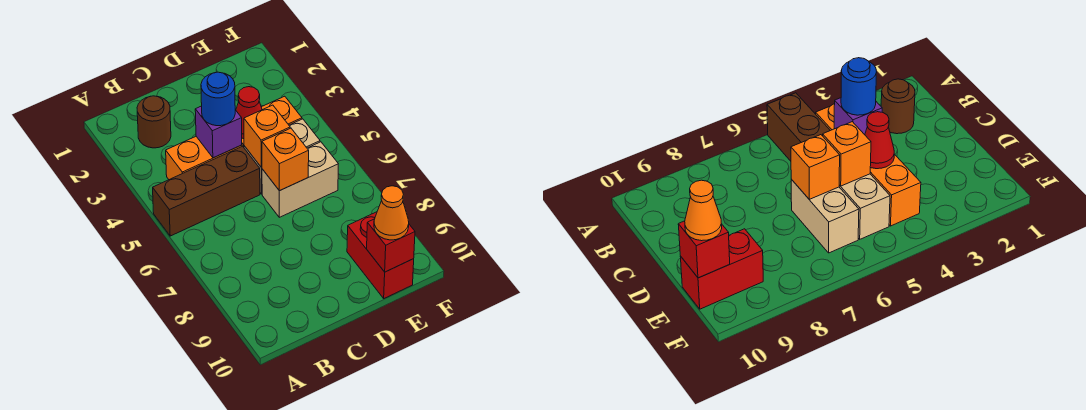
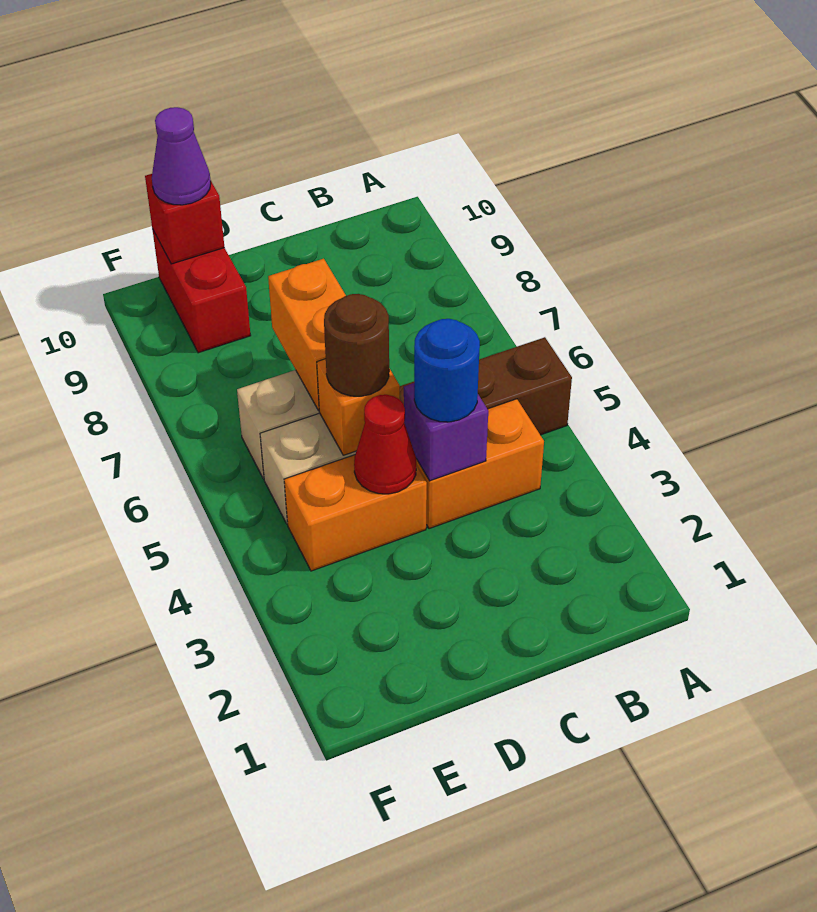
brown round brick B2 level 1 -> brown round brick D5 level 3
orange brick D6 level 2 -> orange brick D6:D7 level 2
orange cone E10 level 3 -> purple cone E10 level 3

